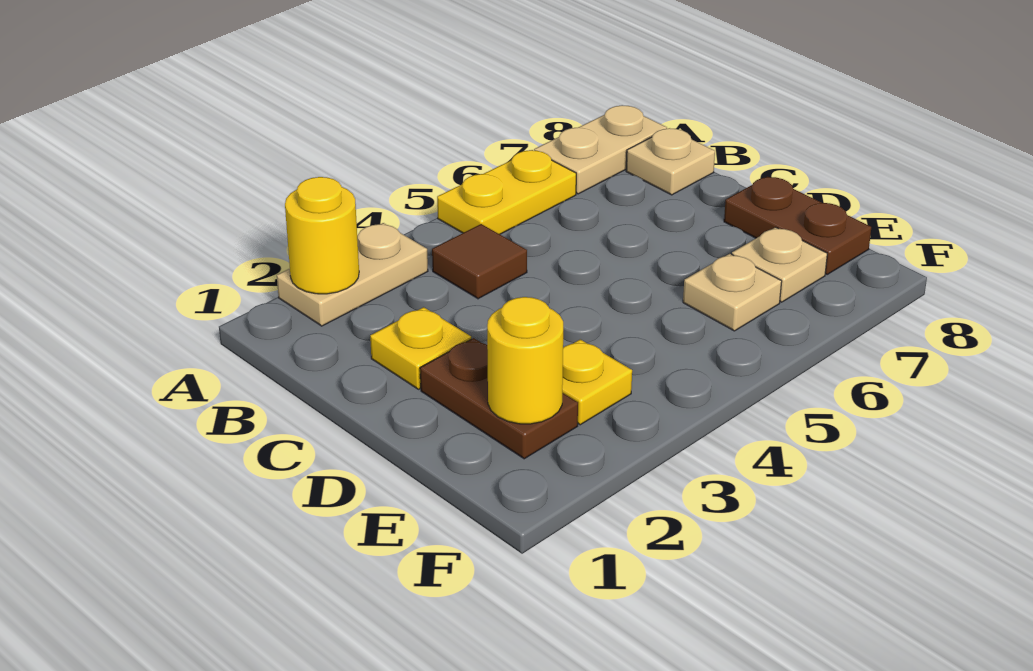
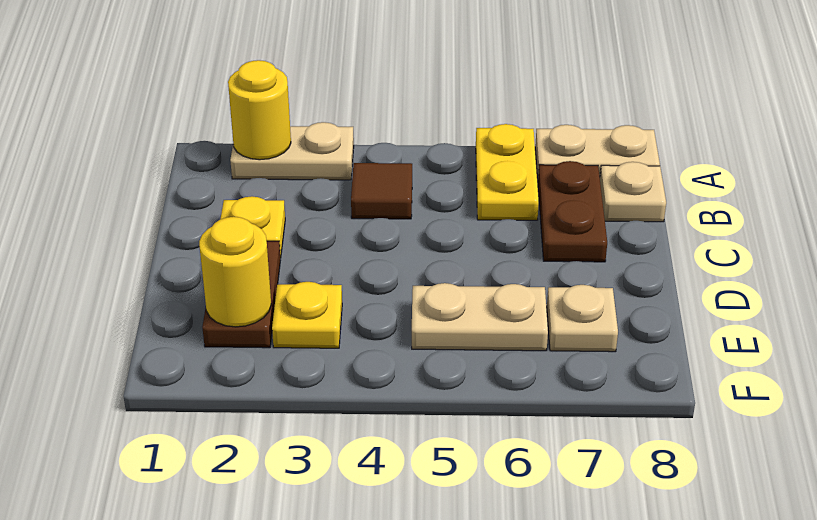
yellow plate A5:A6 level 1 -> yellow plate A6:B6 level 1
brown plate D8:E8 level 1 -> brown plate B7:C7 level 1
tan plate E6 level 1 -> tan plate E5:E6 level 1

